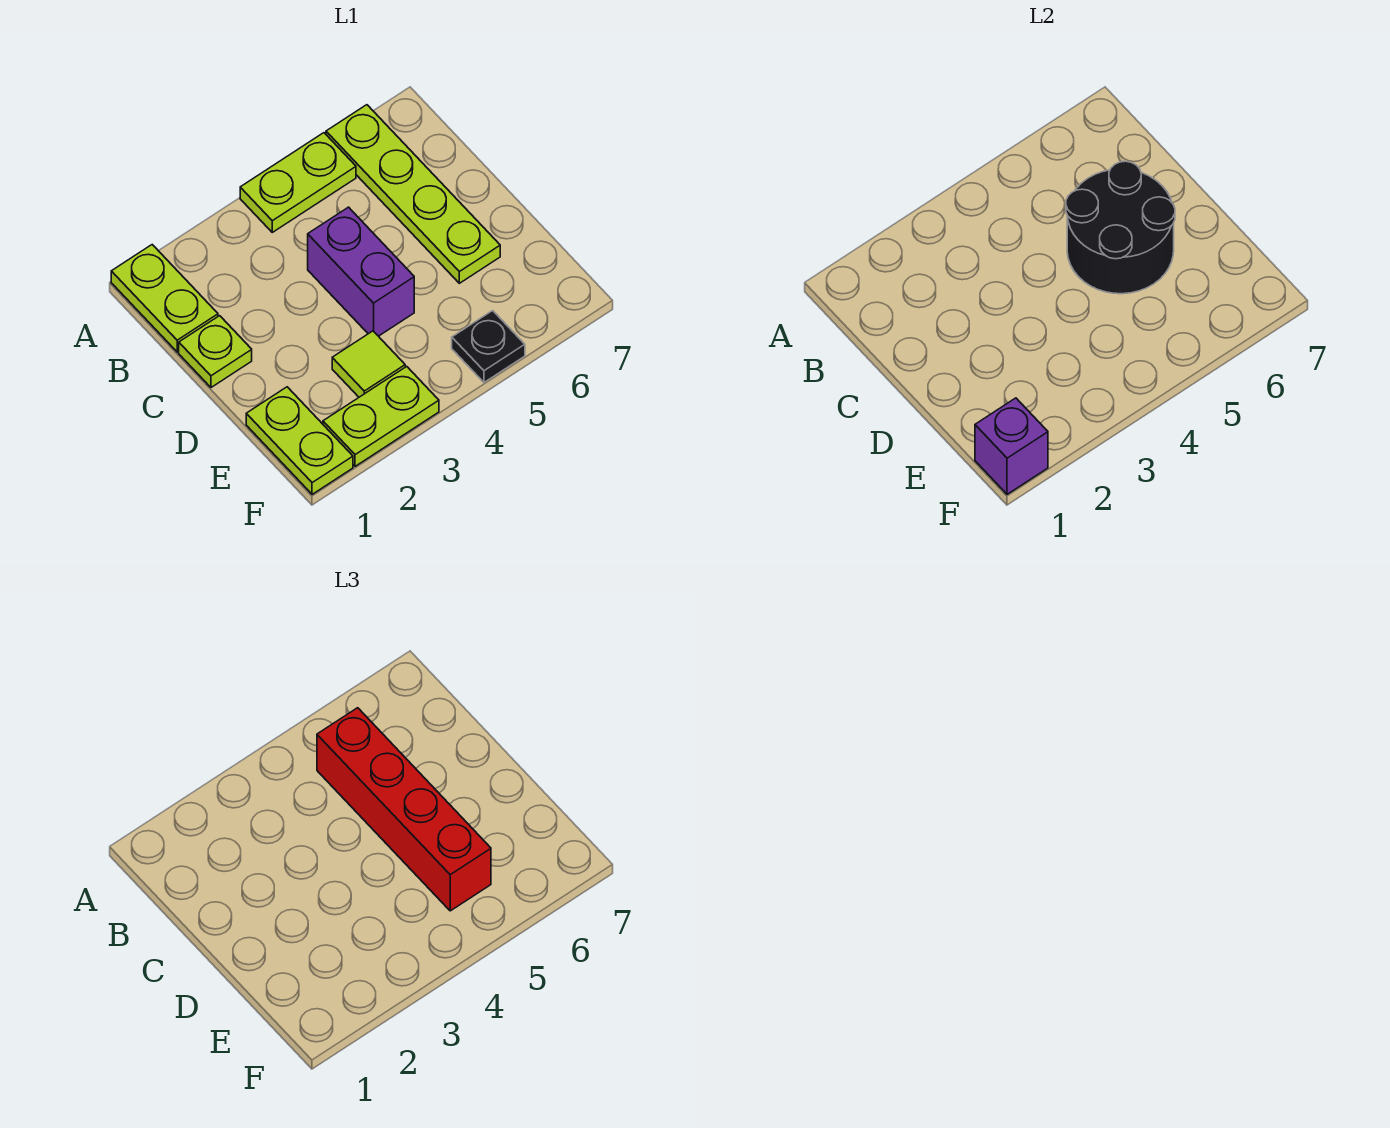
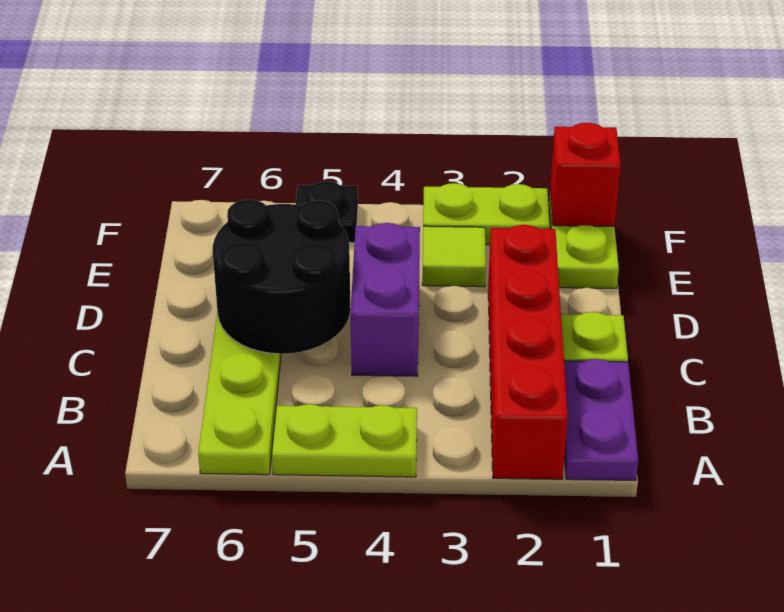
lime plate A1:B1 level 1 -> purple plate A1:B1 level 1
red brick B5:E5 level 3 -> red brick A2:D2 level 1
purple brick F1 level 2 -> red brick F1 level 2

